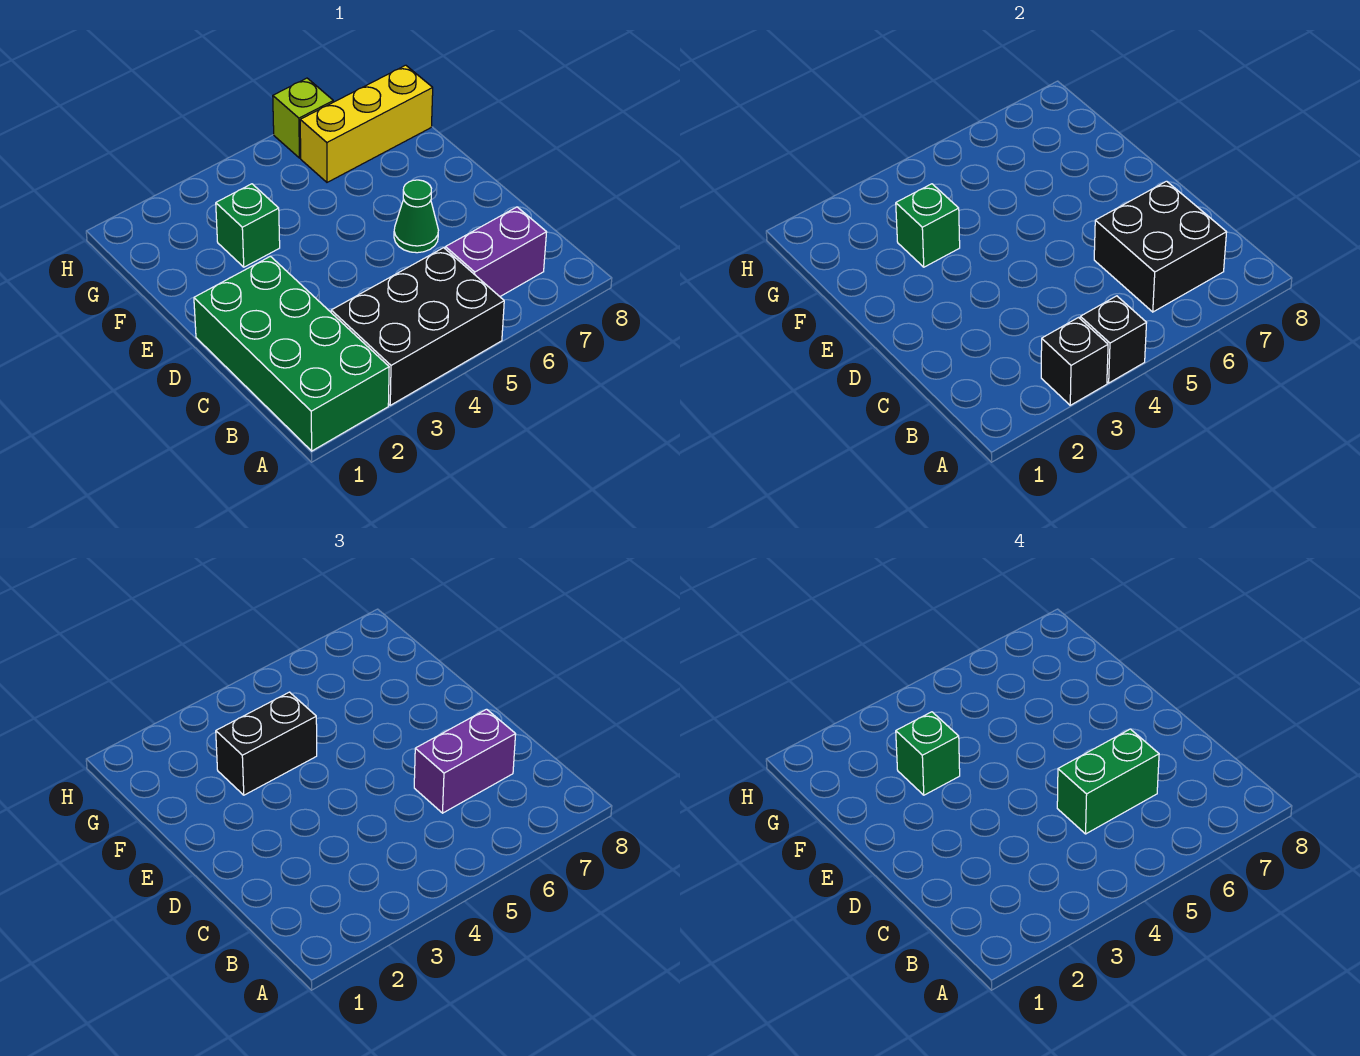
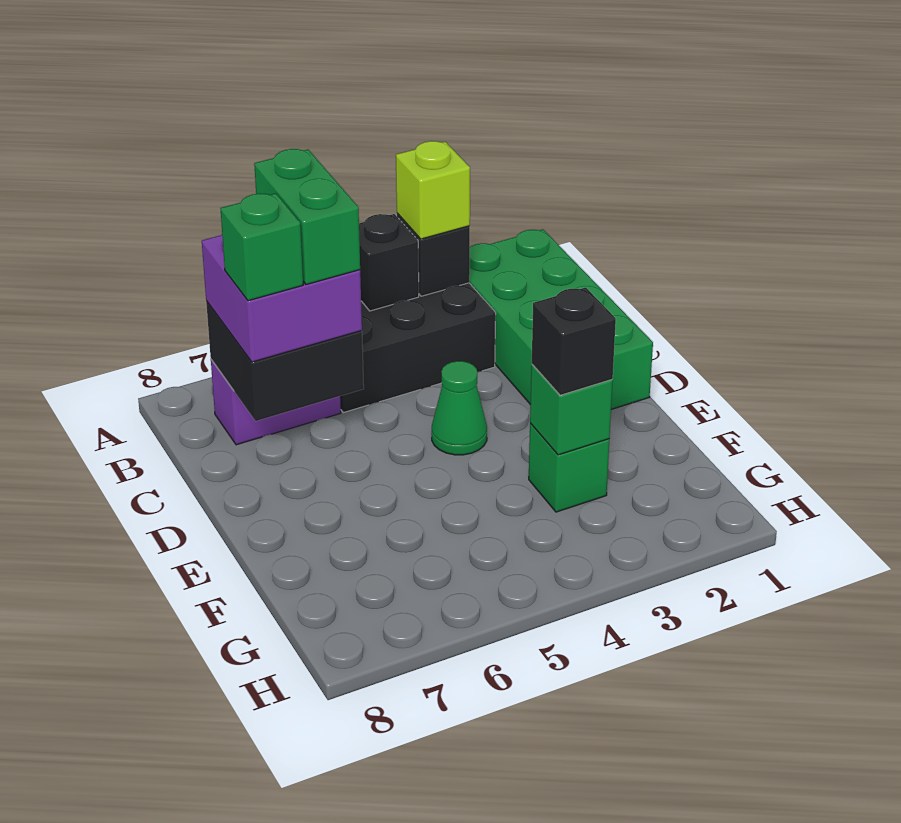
green brick C5:C6 level 4 -> green brick B6:C6 level 4
purple brick C6:C7 level 3 -> purple brick B6:C7 level 3
green cone D6 level 1 -> green cone D4 level 1
black brick F3:F4 level 3 -> black brick F3 level 3
green brick F3 level 4 -> green brick C7 level 4
yellow brick G6:G8 level 1 -> none
lime brick H6 level 1 -> lime brick A3 level 3

